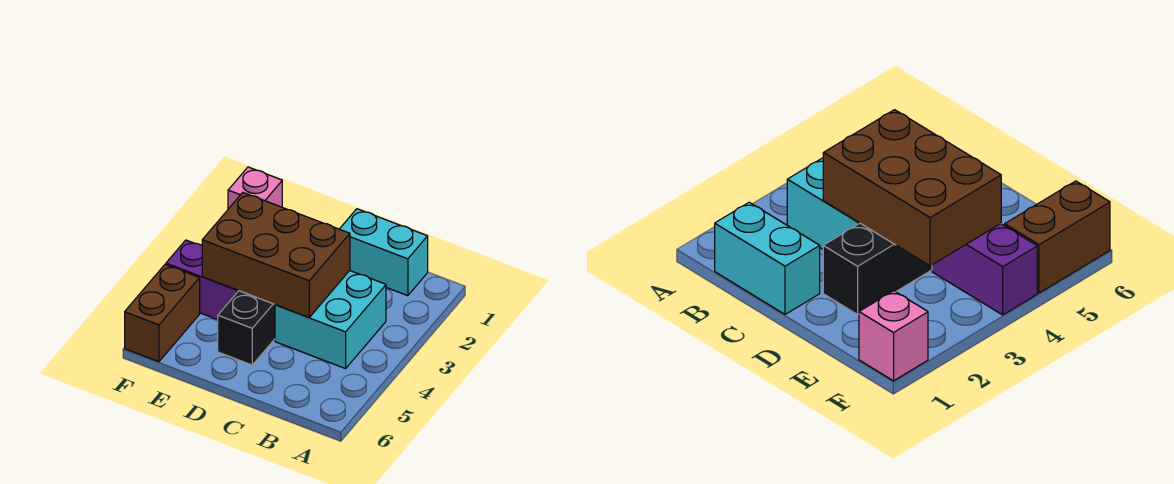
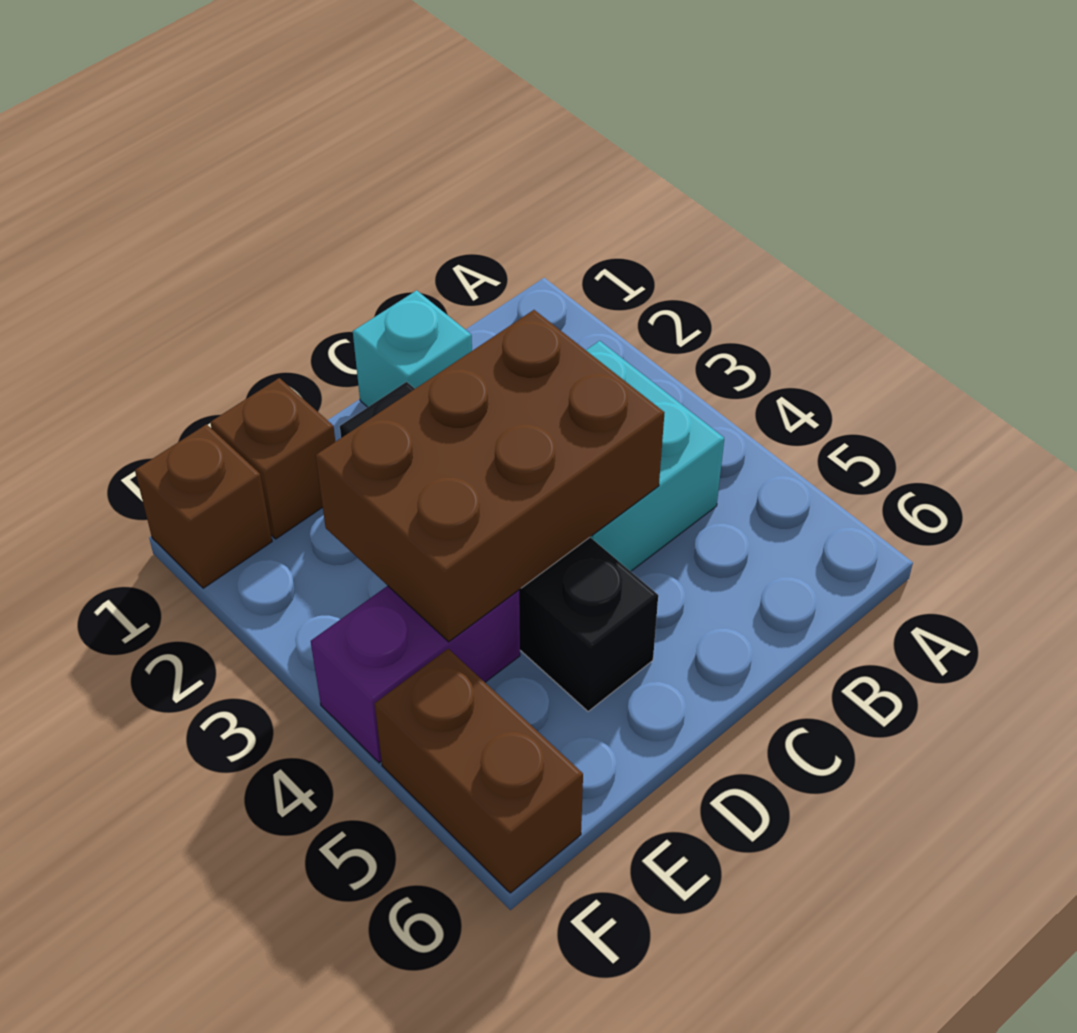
cyan brick B1:C1 level 1 -> cyan brick C1 level 1
none -> brown brick E1 level 1
pink brick F1 level 1 -> brown brick F1 level 1

